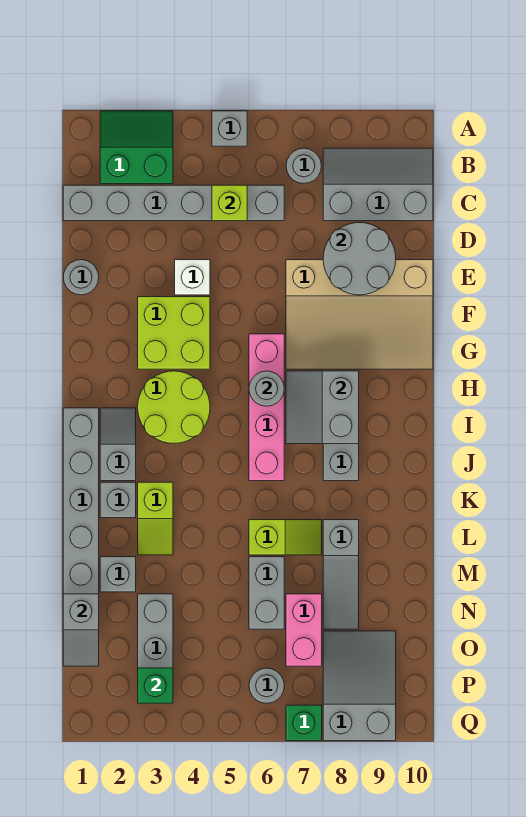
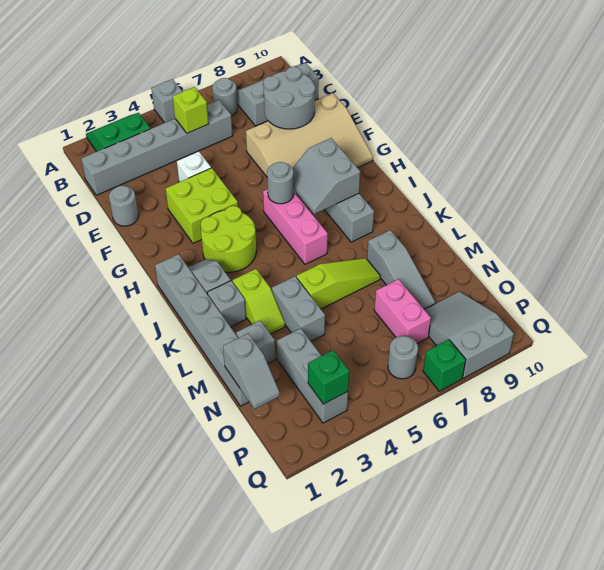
pink brick G6:J6 level 1 -> pink brick H6:J6 level 1
lime slope L6:L7 level 1 top 6 -> lime slope L5:L7 level 1 top 5
grey brick M6:N6 level 1 -> grey brick L4:M4 level 1

